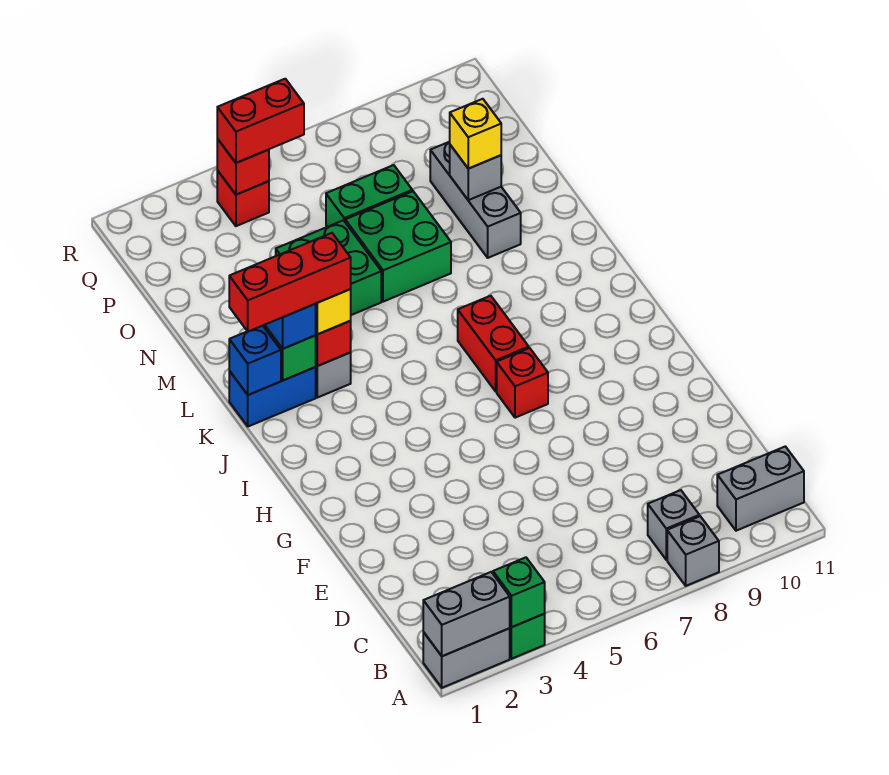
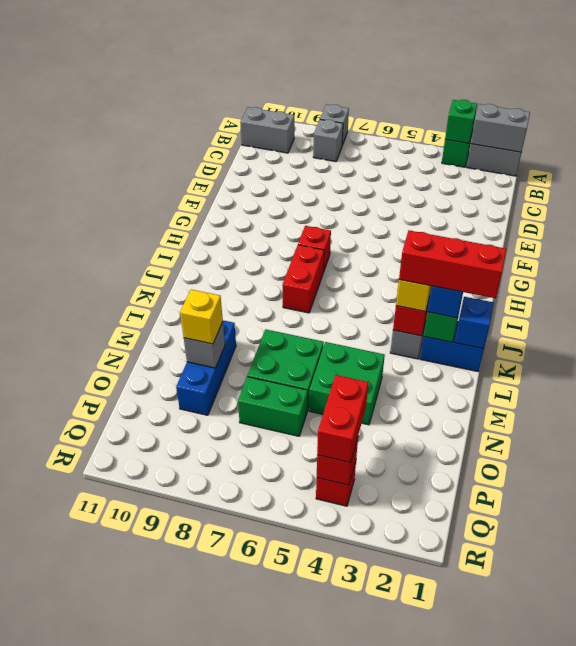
grey brick M9:O9 level 1 -> blue brick M9:O9 level 1
red brick Q4:Q5 level 3 -> red brick P4:Q4 level 3

